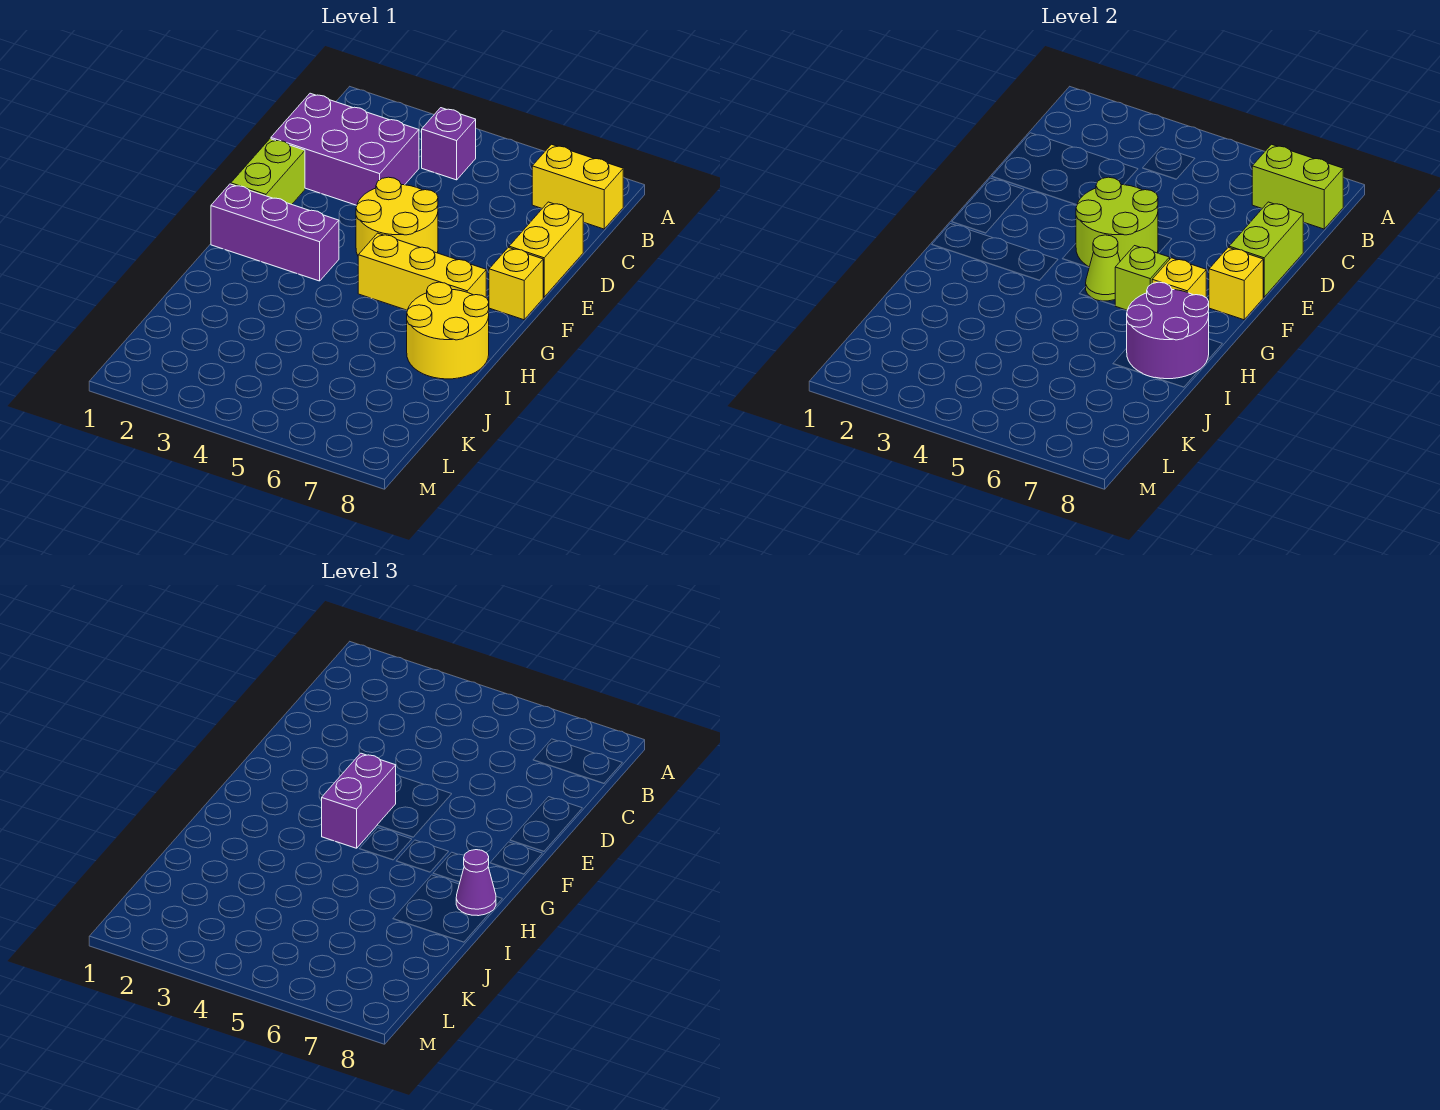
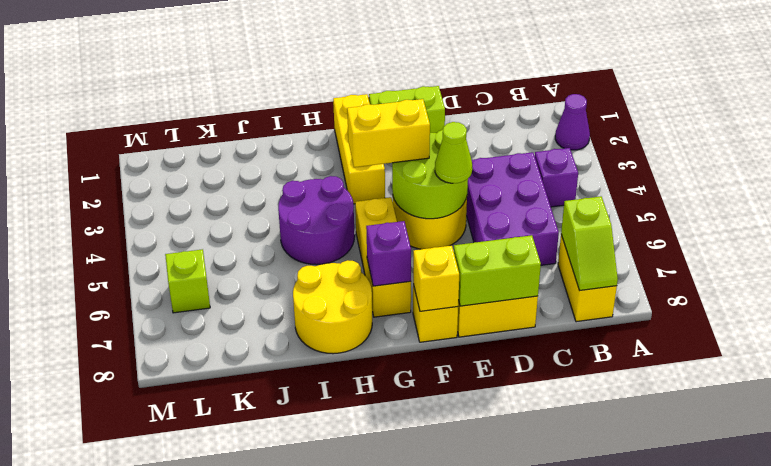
lime brick B7:B8 level 2 -> lime slope B7:B8 level 2 top 7
purple brick C1:D3 level 1 -> purple brick C4:D6 level 1
purple brick F4:G4 level 3 -> yellow brick F4:G4 level 3
purple brick G1:G3 level 1 -> yellow brick G1:G3 level 1
lime cone G5 level 2 -> lime cone E5 level 3
lime brick G6 level 2 -> lime brick L6 level 1
yellow brick G7 level 2 -> purple brick G7 level 2
purple round brick H7:I8 level 2 -> purple round brick H4:I5 level 1
purple cone H8 level 3 -> purple cone A2 level 1

